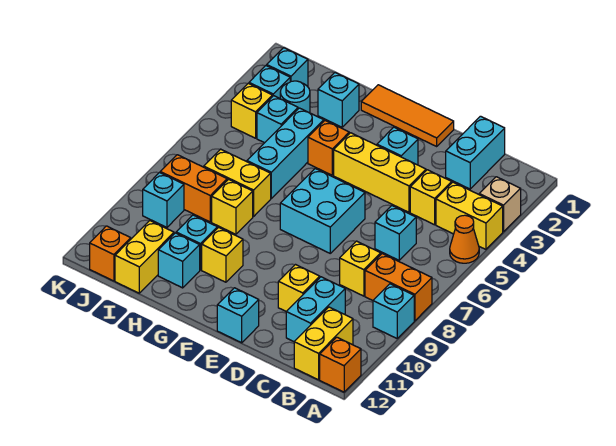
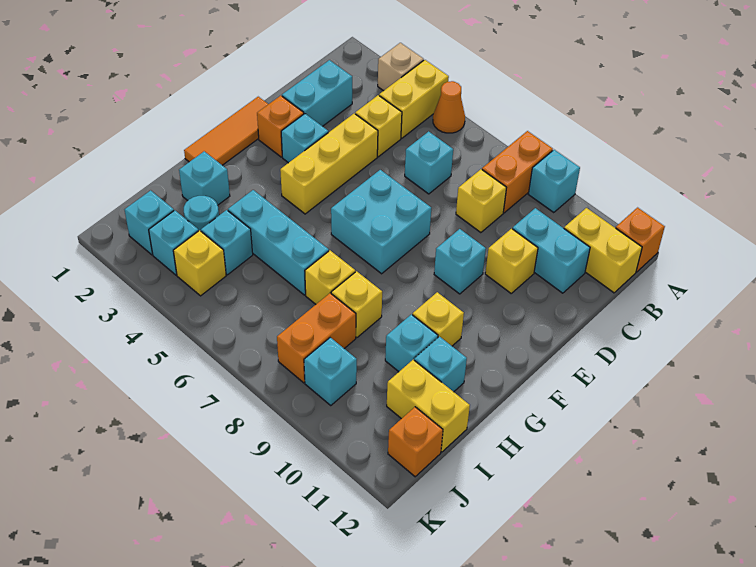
cyan brick C1:C2 level 1 -> cyan brick C2:D2 level 1
cyan brick E12 level 1 -> cyan brick E9 level 1
orange brick G4 level 1 -> orange brick E2 level 1
yellow brick H7:I7 level 1 -> yellow brick H7 level 1

